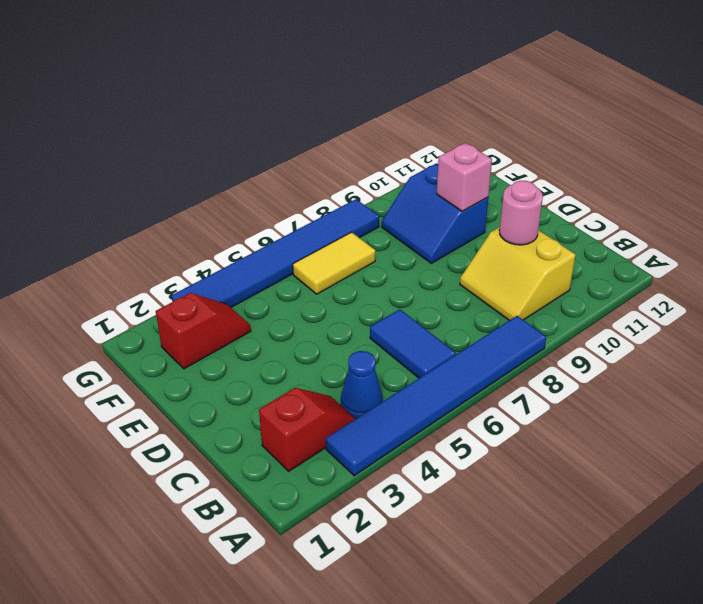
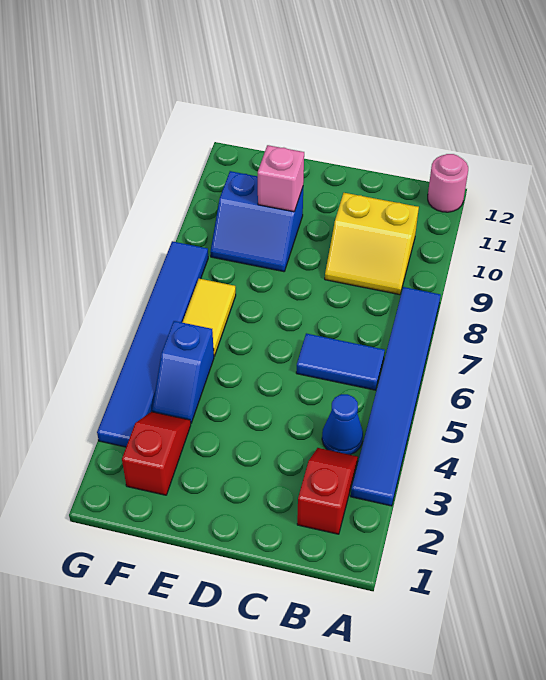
pink round brick C10 level 2 -> pink round brick A12 level 1
none -> blue slope F4:F5 level 1 top 5

